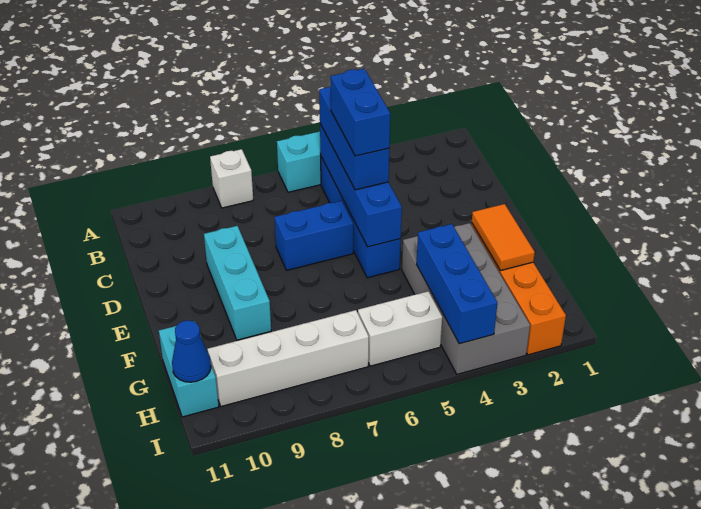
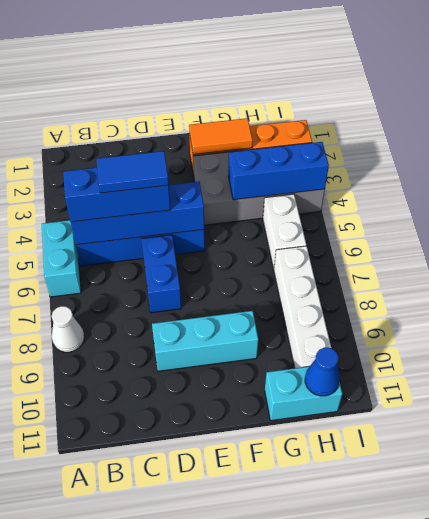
white brick A8 level 1 -> white cone A8 level 1
blue brick C5:D5 level 4 -> blue tile C5:D5 level 4

